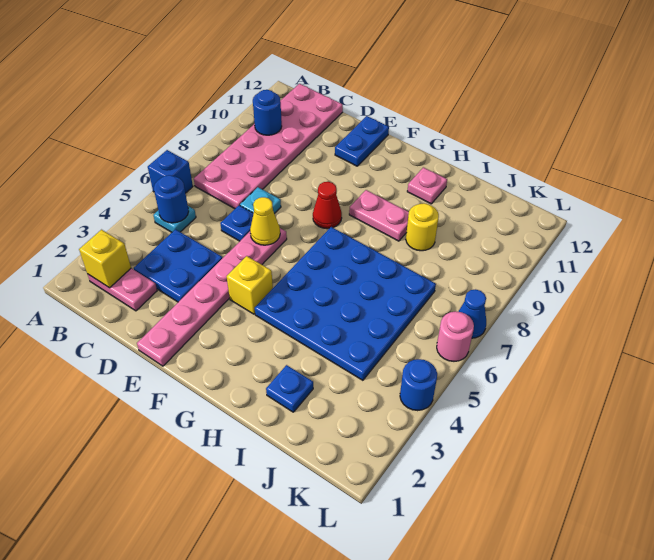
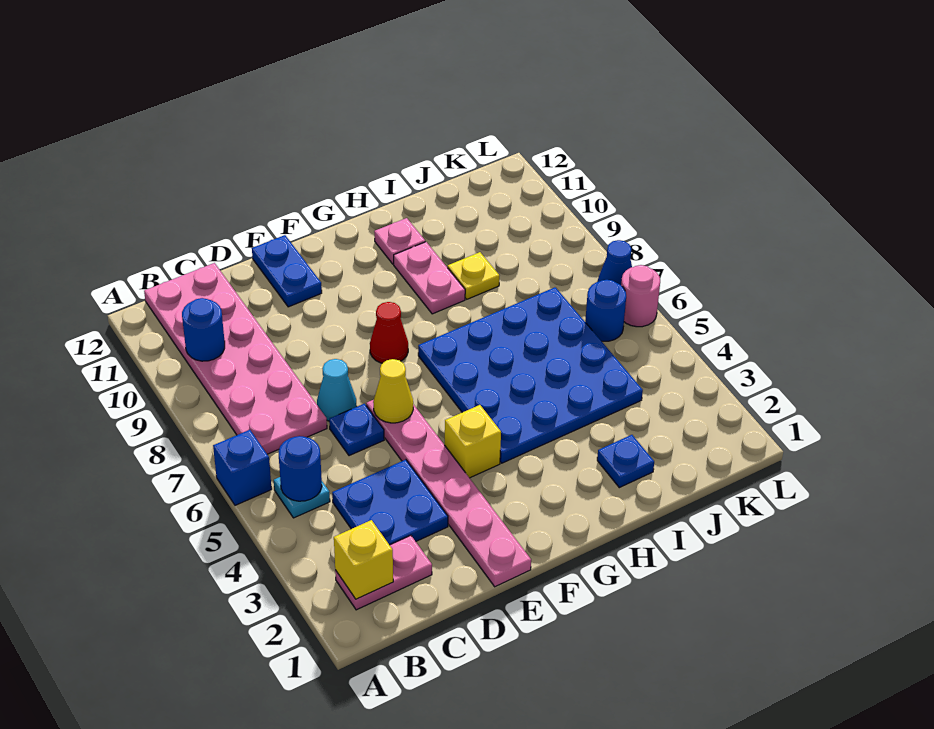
cyan plate D7 level 1 -> cyan cone D7 level 1
pink plate G9:H9 level 1 -> pink plate H9:H10 level 1
yellow round brick I9 level 1 -> yellow plate I9 level 1
blue round brick L4 level 1 -> blue round brick K6 level 1

